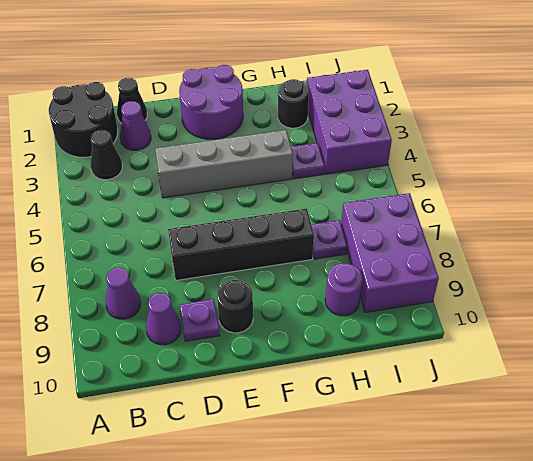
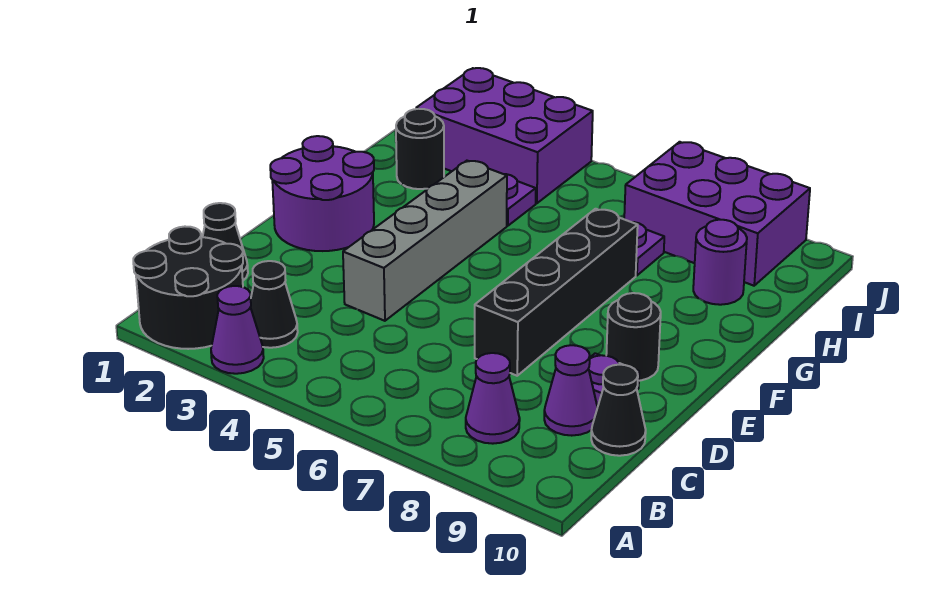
purple cone C2 level 1 -> purple cone A3 level 1
none -> black cone C10 level 1

